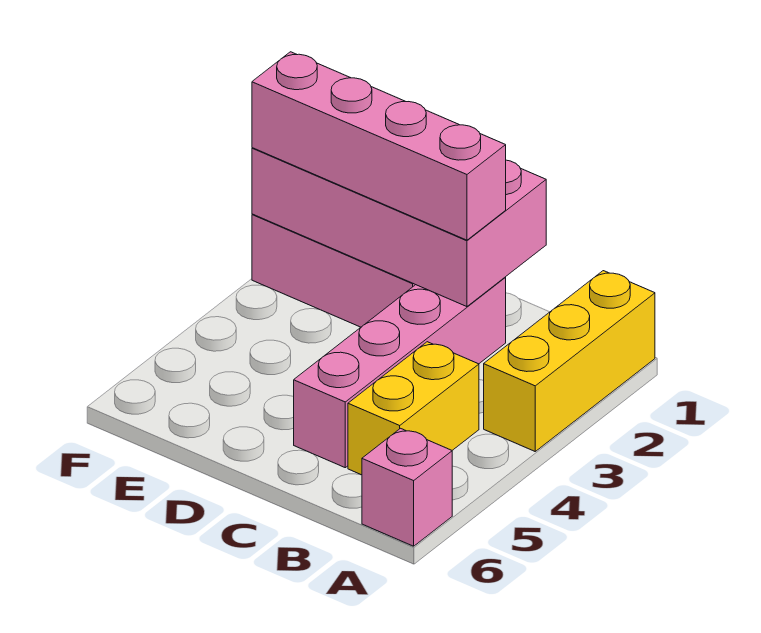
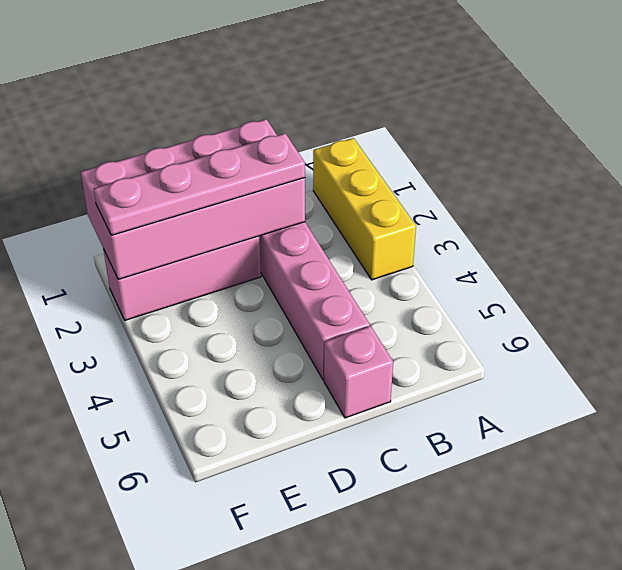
pink brick A6 level 1 -> pink brick C6 level 1
yellow brick B4:B5 level 1 -> none
pink brick C2:F2 level 3 -> pink plate C2:F2 level 3

